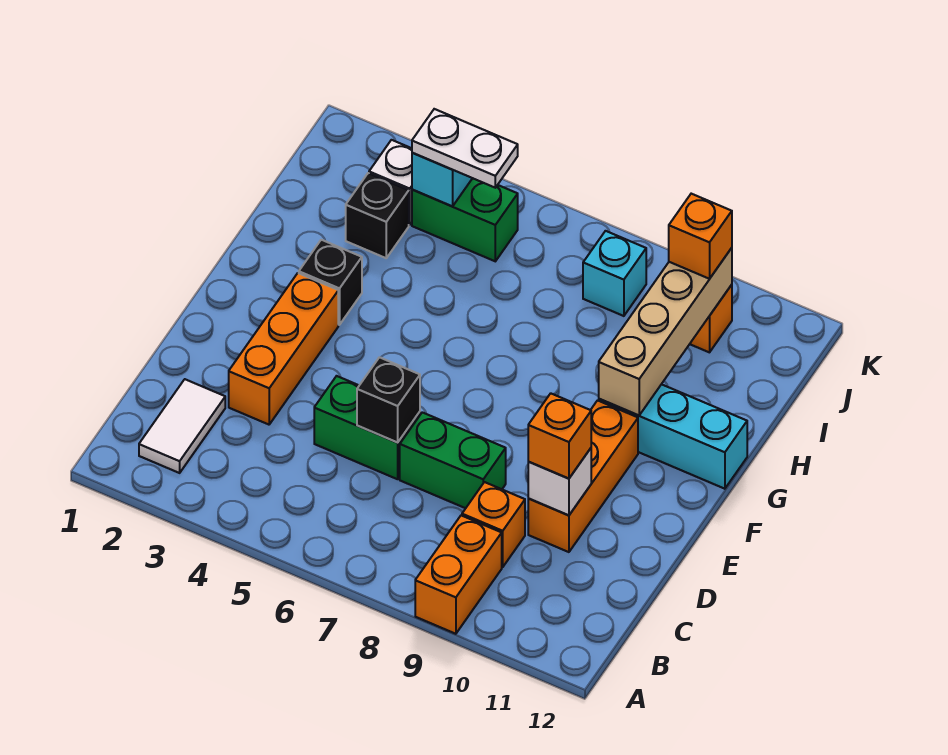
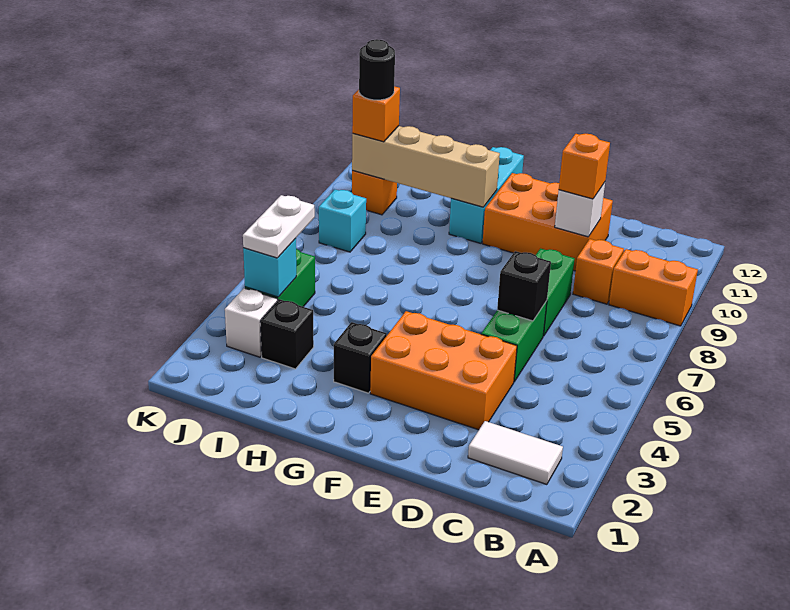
orange brick D3:F3 level 1 -> orange brick D3:F4 level 1
orange brick D10:F10 level 1 -> orange brick D10:F11 level 1
none -> black round brick J10 level 4

